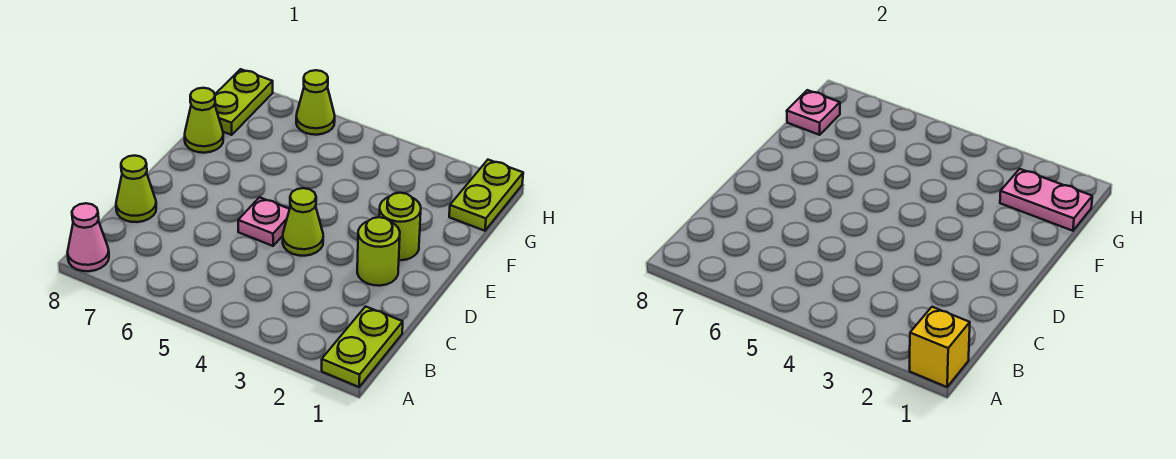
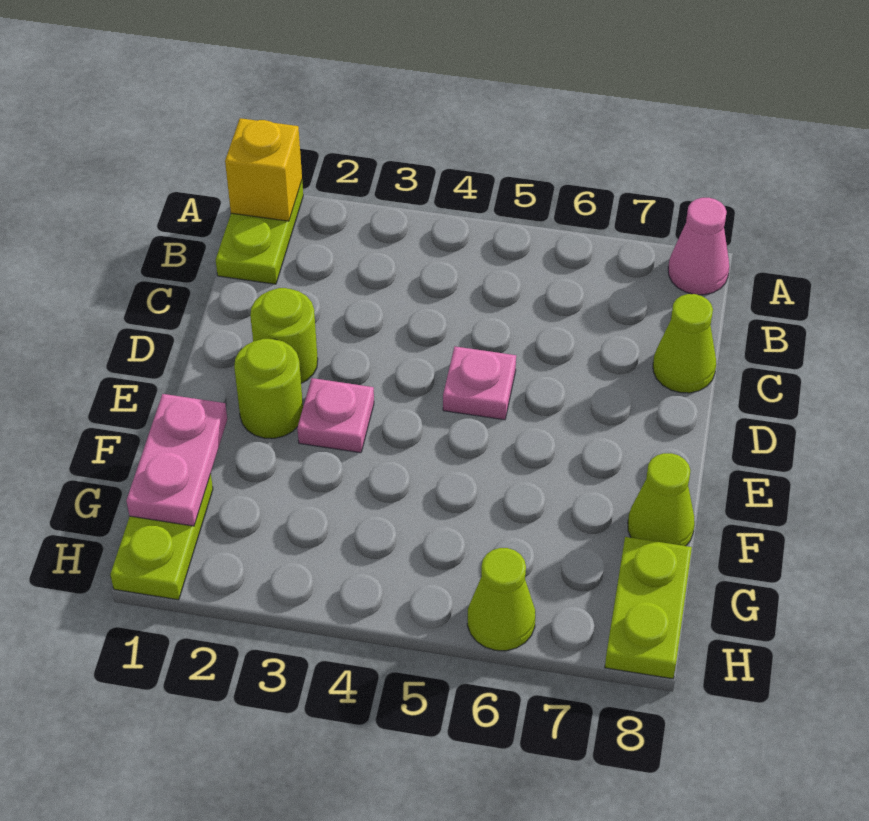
lime cone D4 level 1 -> none
pink plate G1:G2 level 2 -> pink plate F1:G1 level 2
pink plate G8 level 2 -> pink plate E3 level 1

